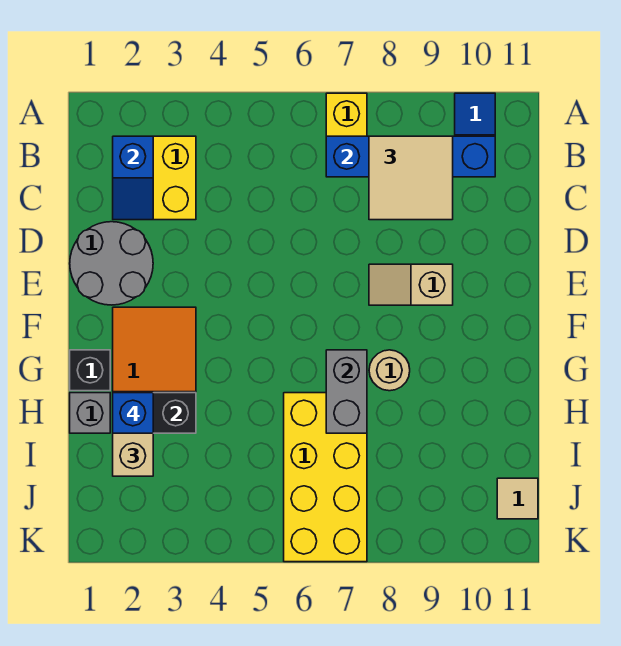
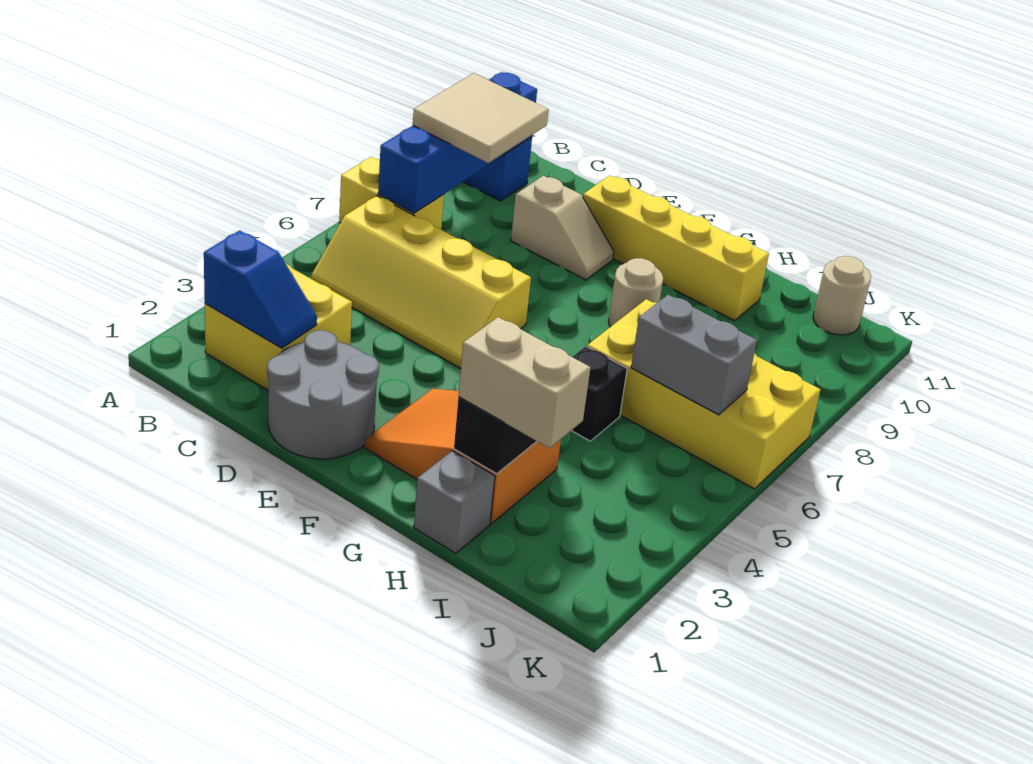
none -> yellow slope B5:E6 level 1 top 6
tan slope E8:E9 level 1 top 9 -> tan slope D9:E9 level 1 top D
none -> yellow brick E10:H10 level 1
black brick G1 level 1 -> black brick H5 level 1
grey brick G7:H7 level 2 -> grey brick I6:J6 level 2
blue brick H2 level 4 -> none
tan tile J11 level 1 -> tan round brick J11 level 1

